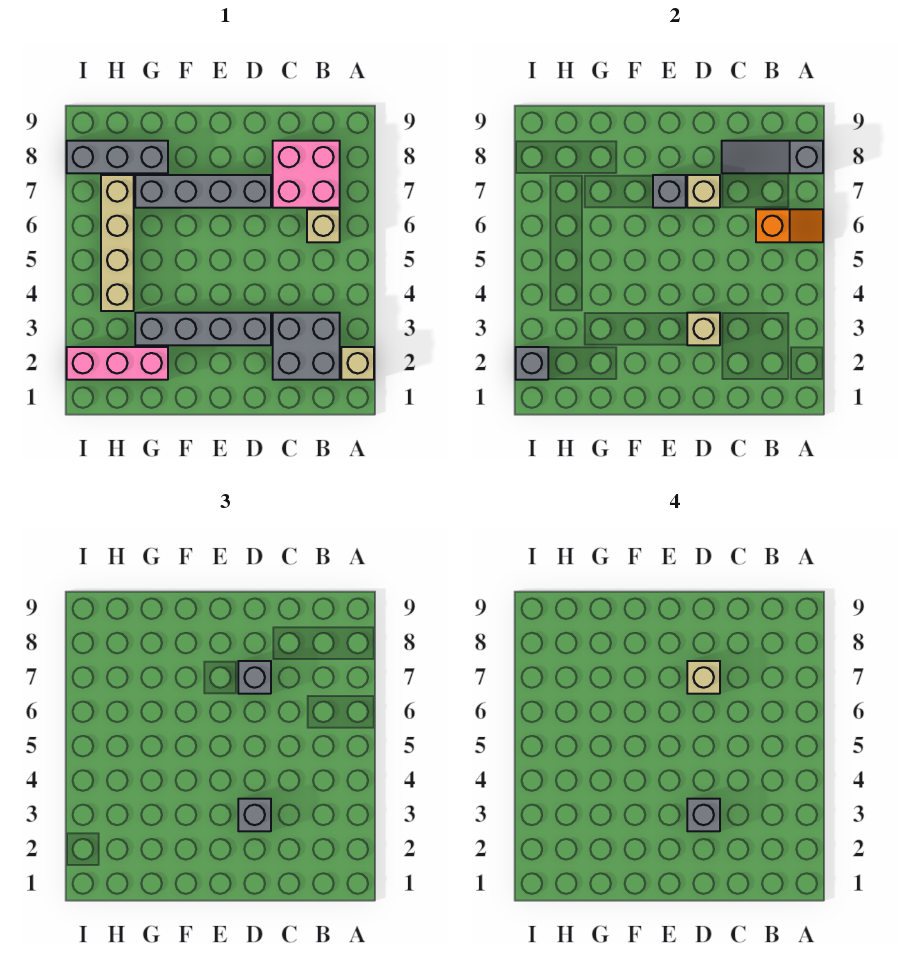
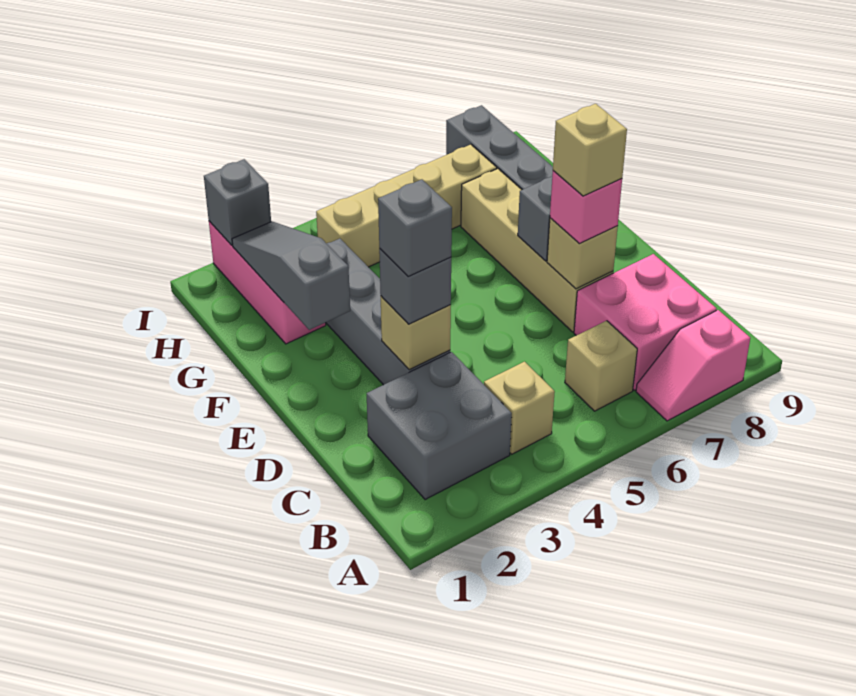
tan brick A2 level 1 -> tan brick B4 level 1
orange slope A6:B6 level 2 top B -> none
none -> pink slope A7:A8 level 1 top 8
grey slope A8:C8 level 2 top A -> grey slope F2:H2 level 2 top F
grey brick D7:G7 level 1 -> tan brick D7:G7 level 1
grey brick D7 level 3 -> pink brick D7 level 3

